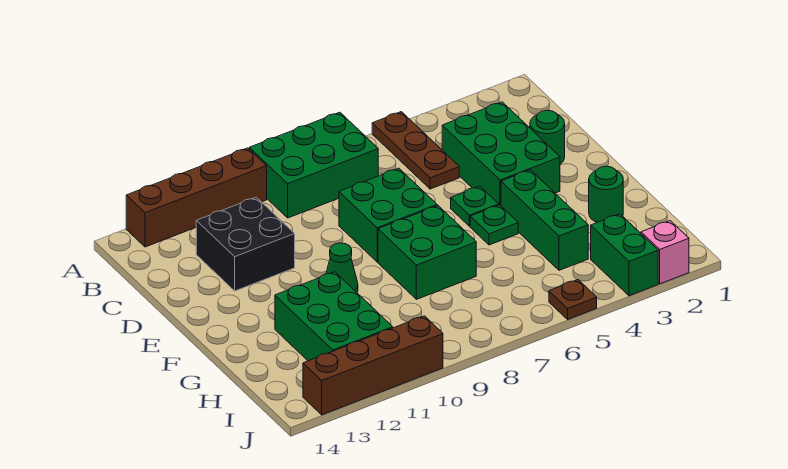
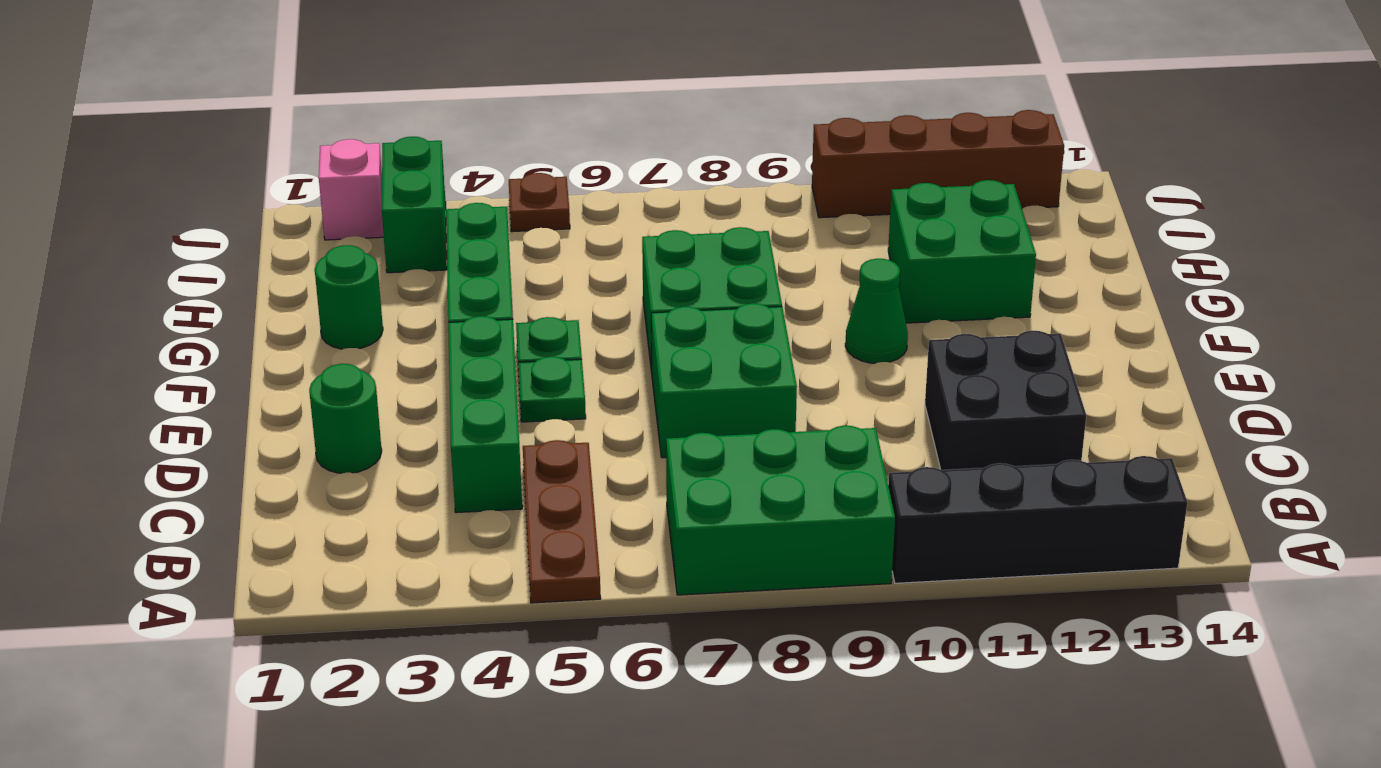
brown brick A10:A13 level 1 -> black brick A10:A13 level 1
green brick C3:E4 level 1 -> green brick C4:E4 level 1
green brick G11:I12 level 1 -> green brick G11:H12 level 1

